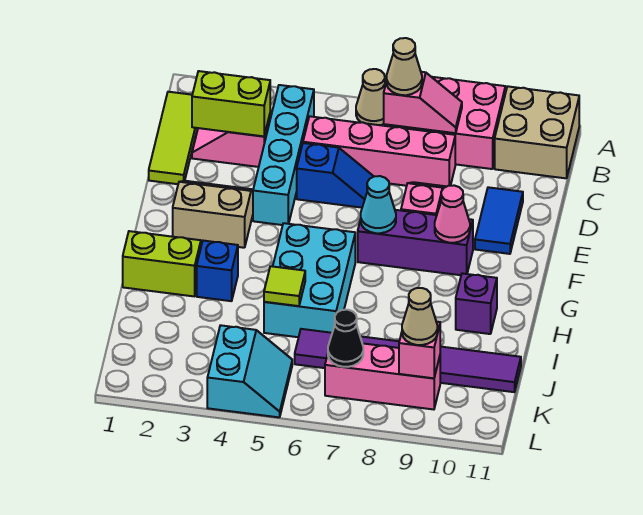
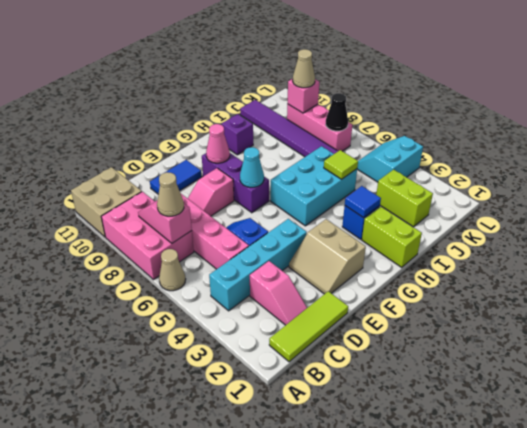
lime brick C2:C3 level 2 -> lime brick J2:J3 level 1
none -> blue tile H3 level 2

